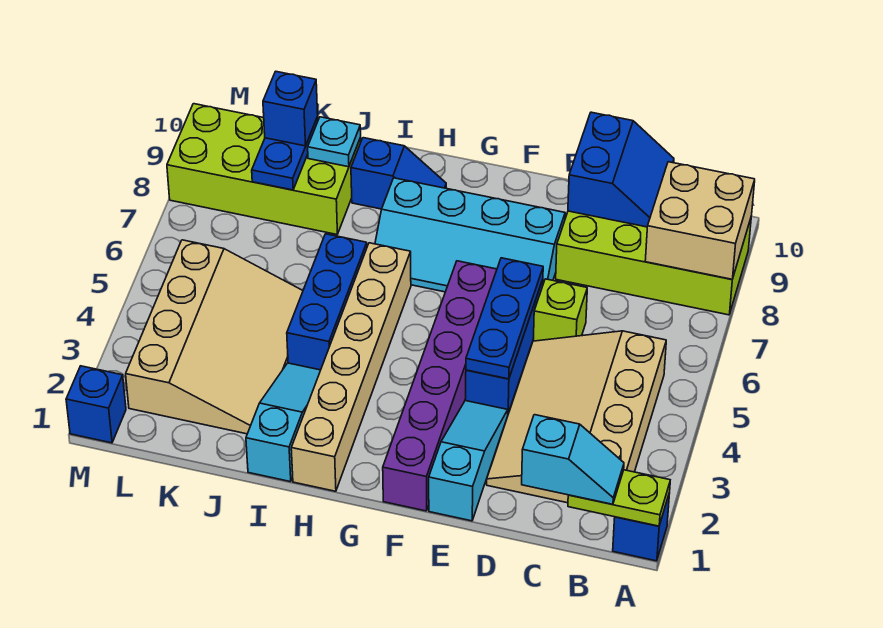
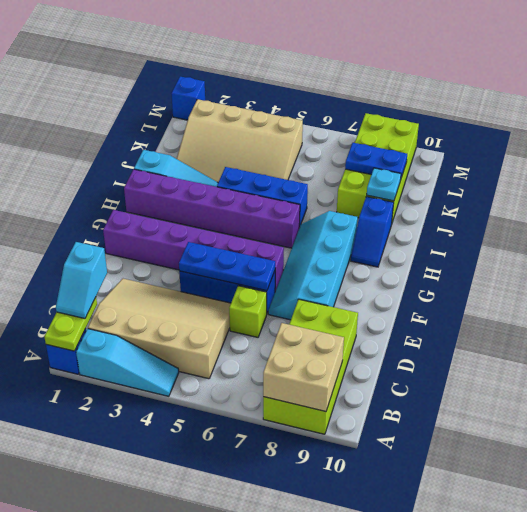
blue slope C9:D10 level 2 top D -> none
cyan slope E1:E3 level 1 top 1 -> cyan slope A2:A4 level 1 top 2
tan brick H1:H6 level 1 -> purple brick H1:H6 level 1
blue brick K9 level 3 -> none

